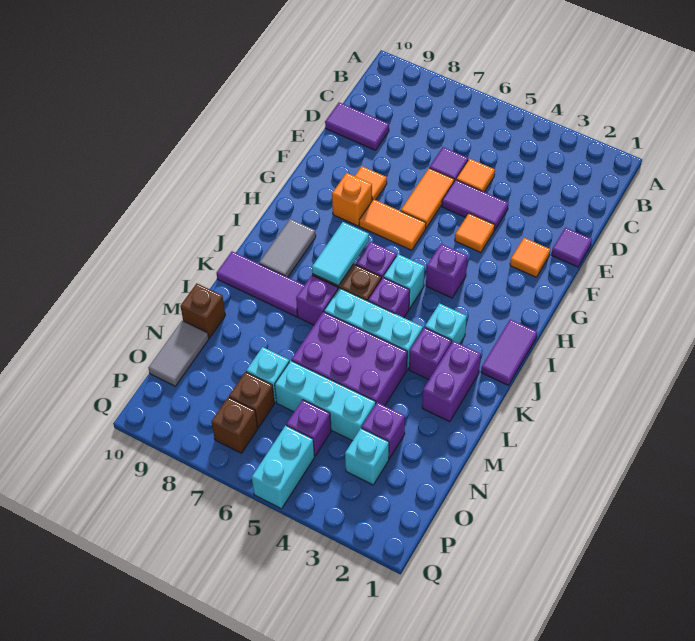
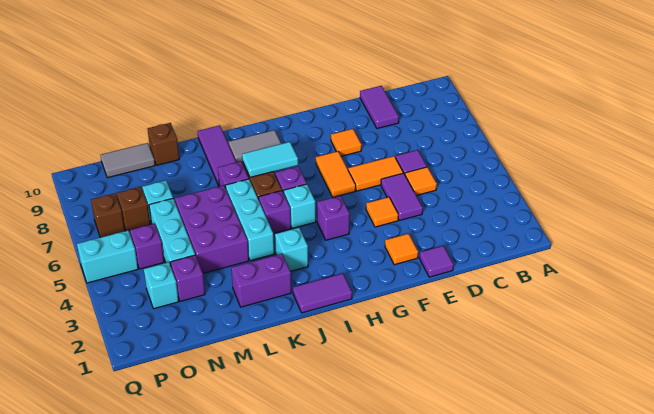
orange brick G8 level 1 -> none
purple brick K3 level 1 -> none

